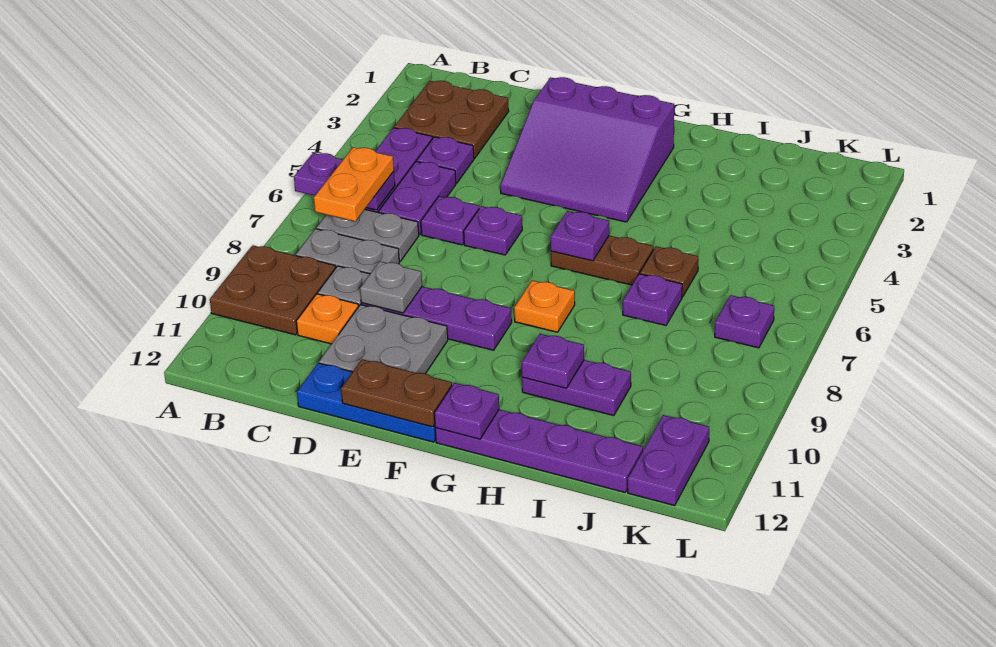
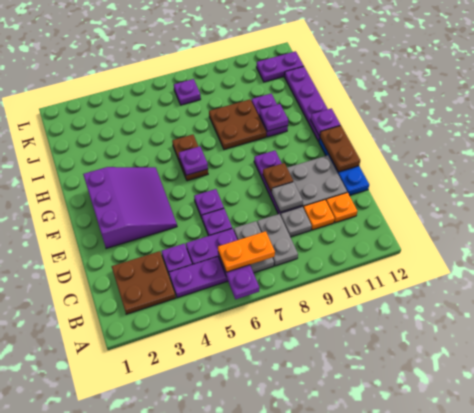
brown plate A9:B10 level 1 -> brown plate H8:I9 level 1
orange plate G8 level 1 -> orange plate C11 level 1
brown plate I6 level 1 -> brown plate E9 level 2
purple plate I7 level 1 -> none

